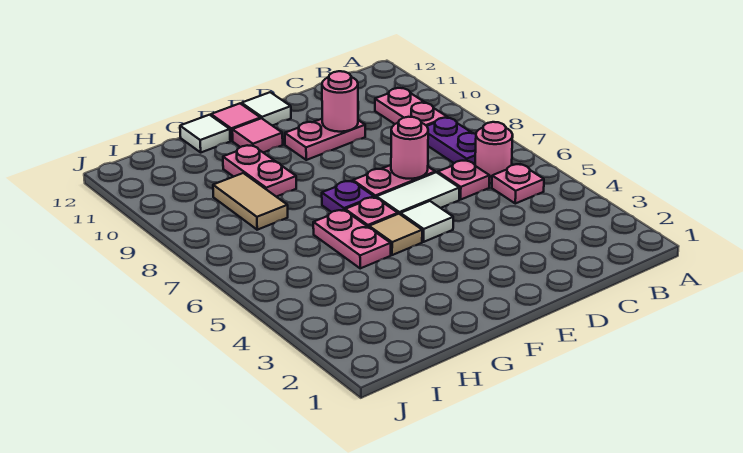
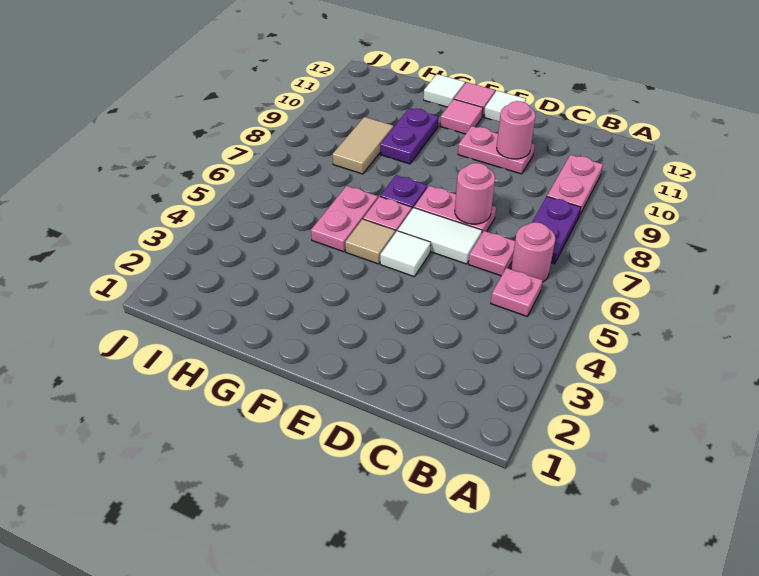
pink plate G9:G10 level 1 -> purple plate G9:G10 level 1

